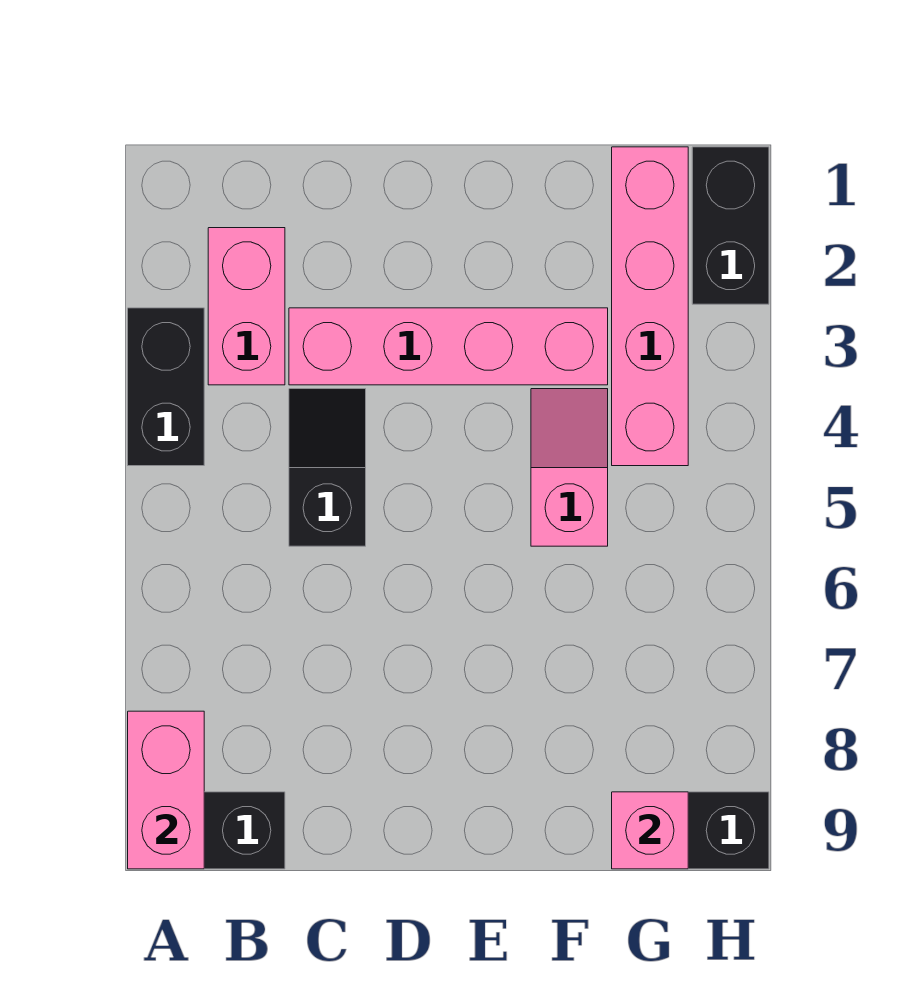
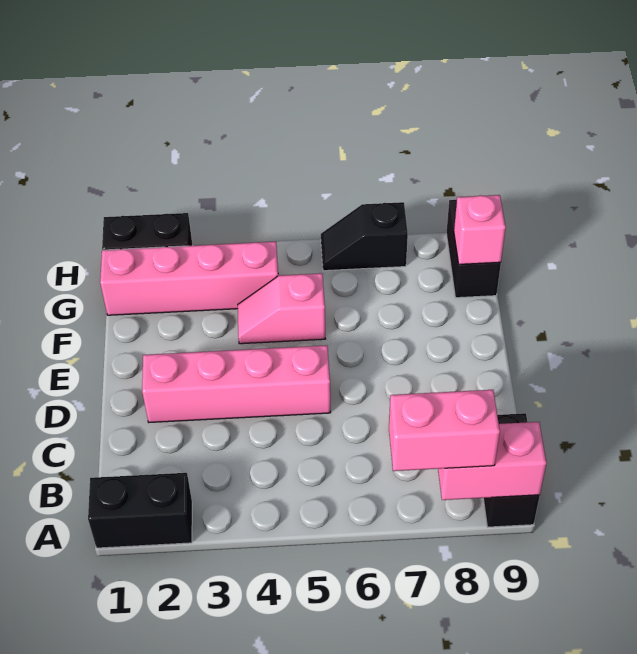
black brick A3:A4 level 1 -> black brick A1:A2 level 1
pink brick B2:B3 level 1 -> pink brick A7:A8 level 3
pink brick C3:F3 level 1 -> pink brick D2:D5 level 1
black slope C4:C5 level 1 top 5 -> black slope H6:H7 level 1 top 7

